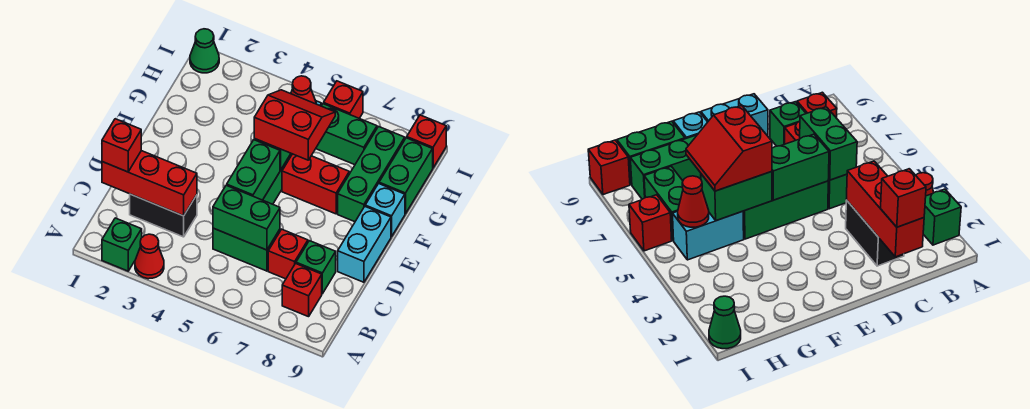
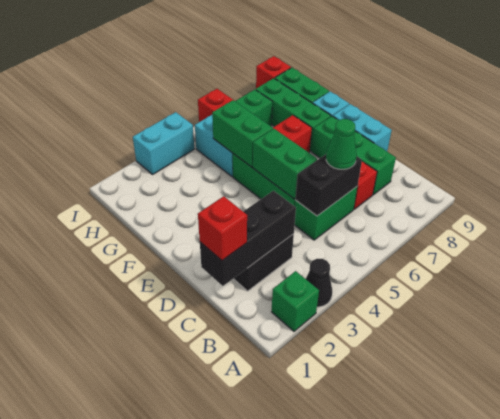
red cone A3 level 1 -> black cone A3 level 1
red brick B8 level 1 -> none
red brick C1:C3 level 2 -> black brick C1:C3 level 2
green brick C5:C6 level 2 -> black brick C5:C6 level 2
green brick C8 level 1 -> green brick C8:E8 level 1
red slope F5:G6 level 3 top F -> none
red cone H5 level 2 -> none
green cone I1 level 1 -> green cone C6 level 3
none -> cyan brick I3:I4 level 1

